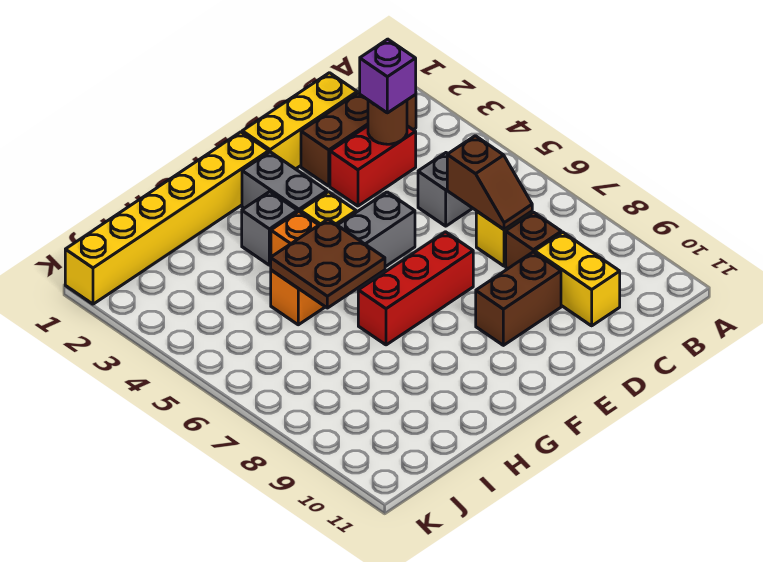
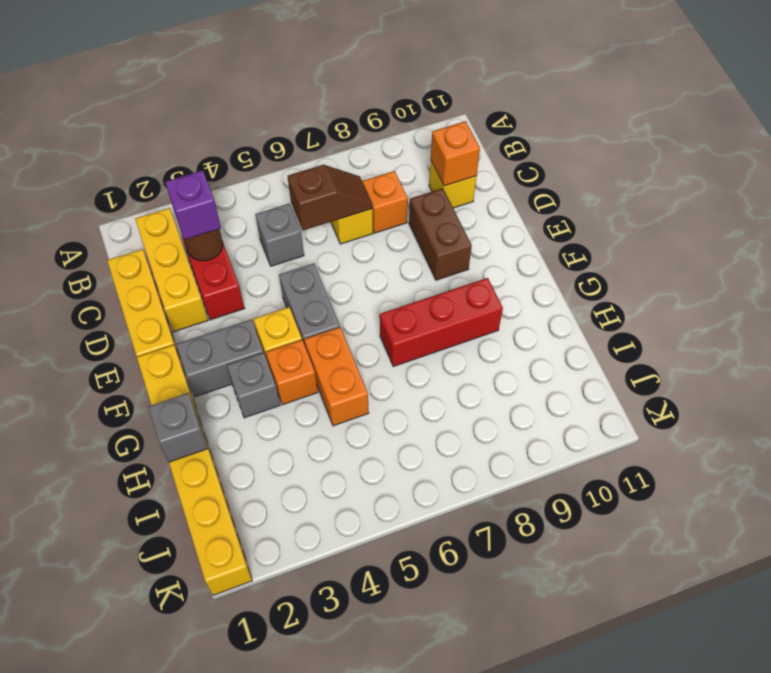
brown brick B2:D2 level 1 -> yellow brick B2:D2 level 1
brown brick C8 level 1 -> orange brick C8 level 1
yellow brick C9:C10 level 1 -> yellow brick C10 level 1
none -> orange brick C10 level 2
red brick E7:G7 level 1 -> red brick G7:G9 level 1
brown plate G5:H6 level 2 -> none
none -> grey brick H1 level 2

